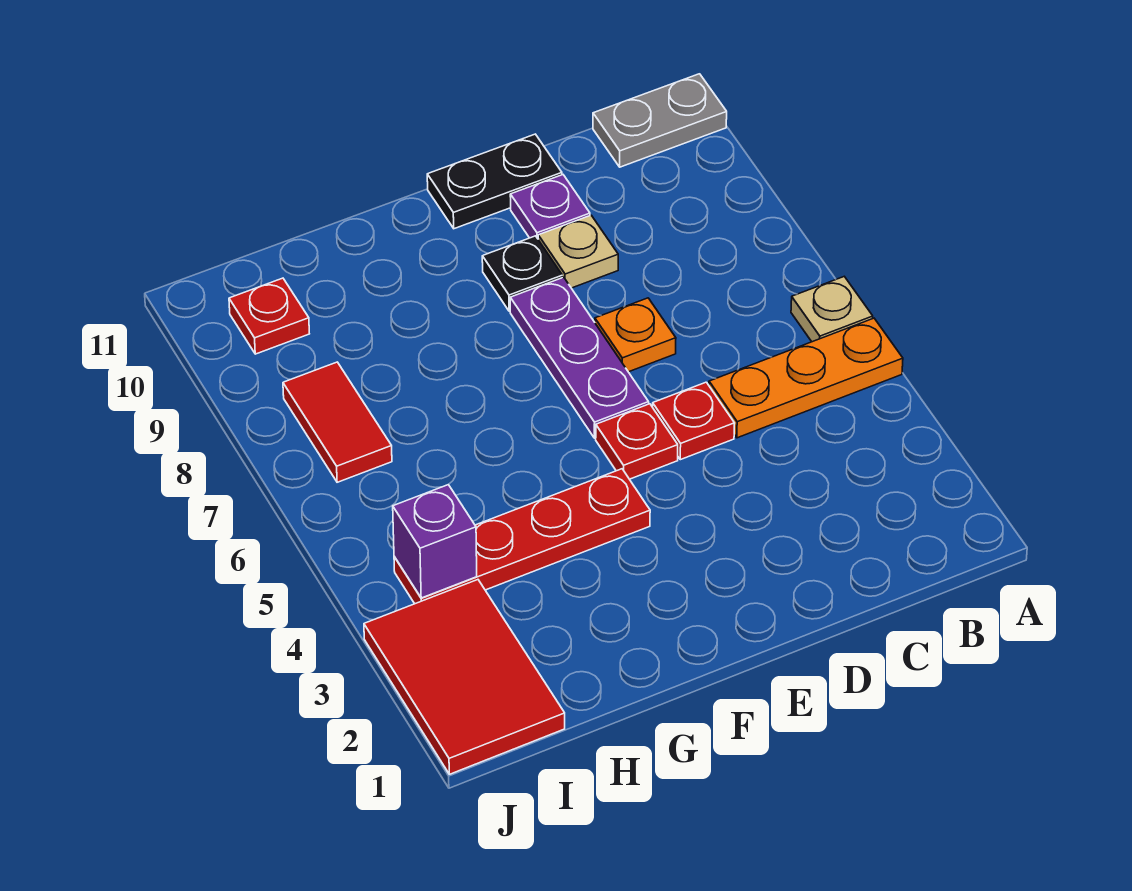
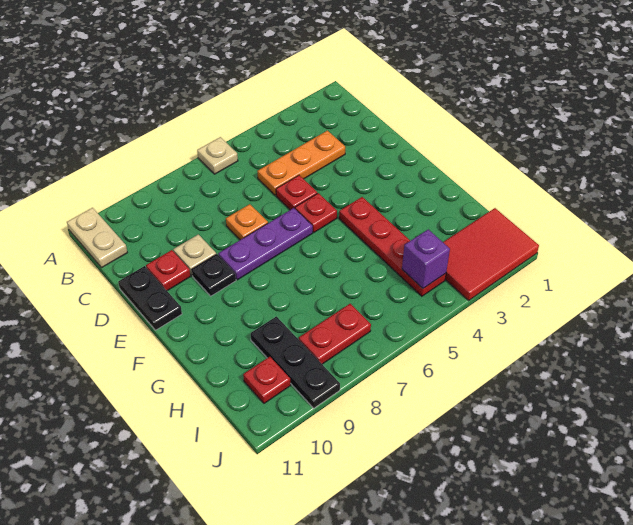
orange plate A5:C5 level 1 -> orange plate C3:C5 level 1
grey plate A11:B11 level 1 -> tan plate A11:B11 level 1
purple plate D10 level 1 -> red plate D10 level 1
none -> black plate H9:J9 level 1
red tile I7:I8 level 1 -> red plate I7:I8 level 1

